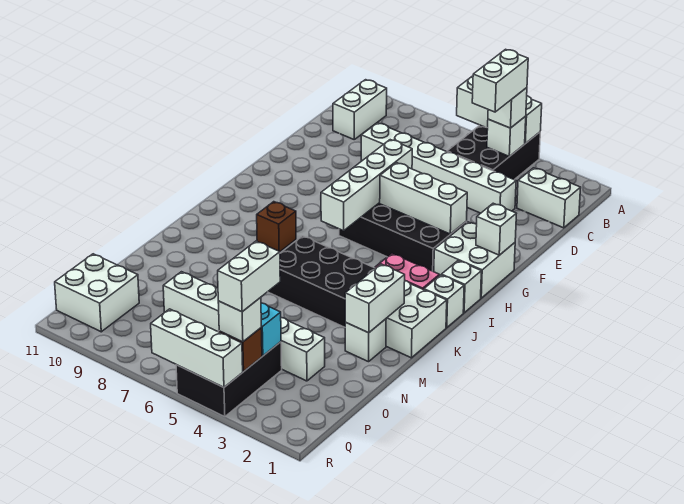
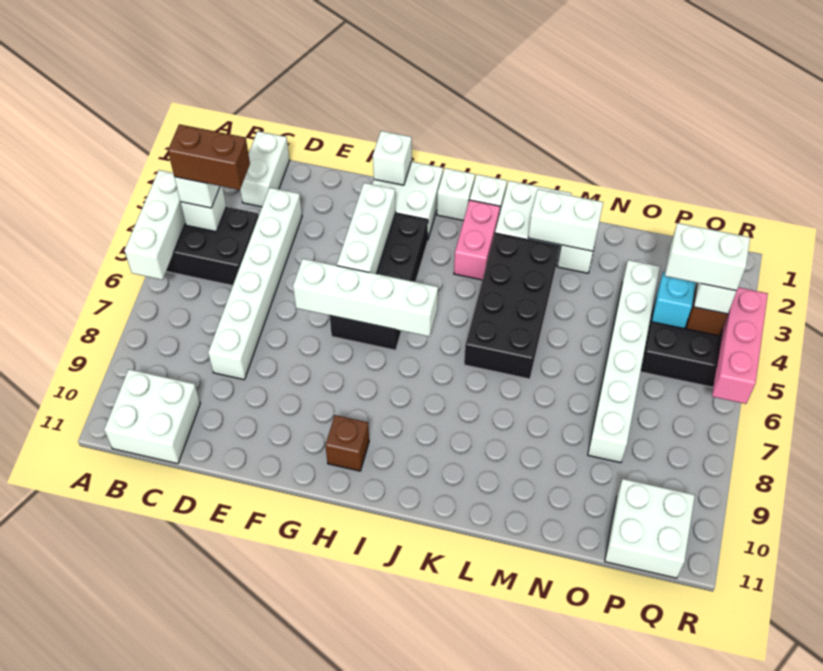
white brick B4:C4 level 4 -> brown brick B4:C4 level 4
white brick B10:C10 level 1 -> white brick B10:C11 level 1
brown brick J8 level 1 -> brown brick H10 level 1
white brick R4:R6 level 2 -> pink brick R4:R6 level 2

